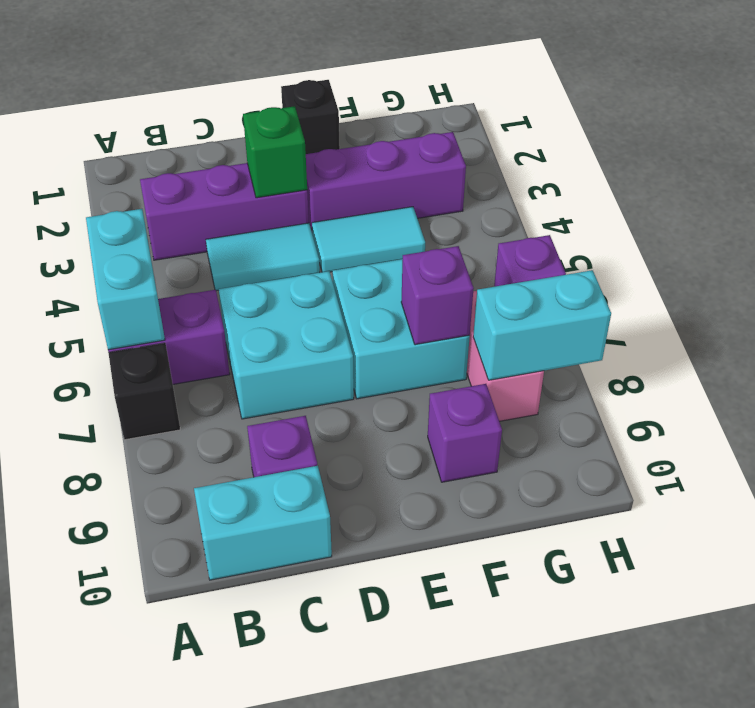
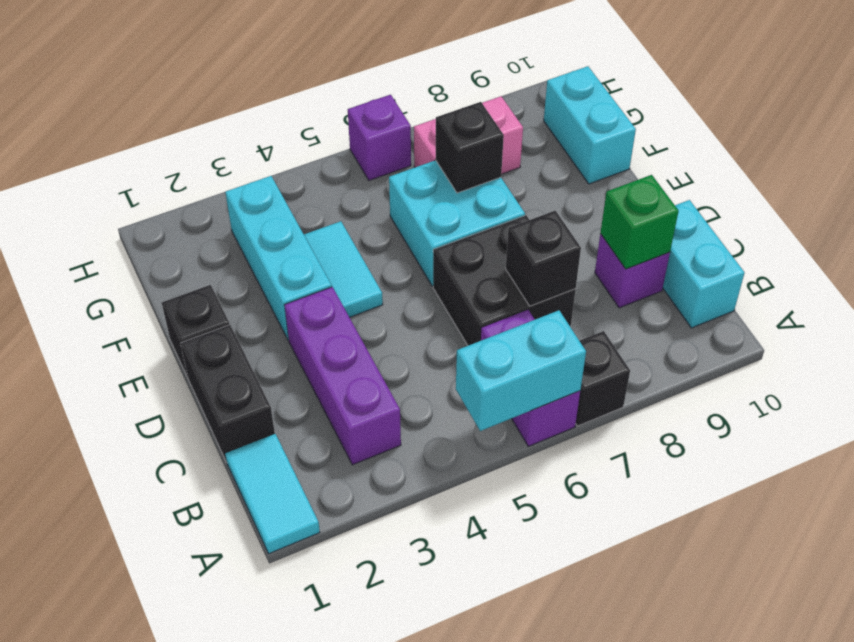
none -> black brick C1:D1 level 1
cyan tile C4:D4 level 1 -> cyan tile A1:B1 level 1
cyan brick C6:D7 level 1 -> black brick C6:D7 level 1
none -> black brick C7 level 2
green brick D3 level 2 -> green brick C9 level 2
purple brick E3:G3 level 1 -> cyan brick E3:G3 level 1
purple brick F7 level 2 -> black brick F7 level 2
purple brick F9 level 1 -> none
cyan brick G8:H8 level 2 -> cyan brick F10:G10 level 1

